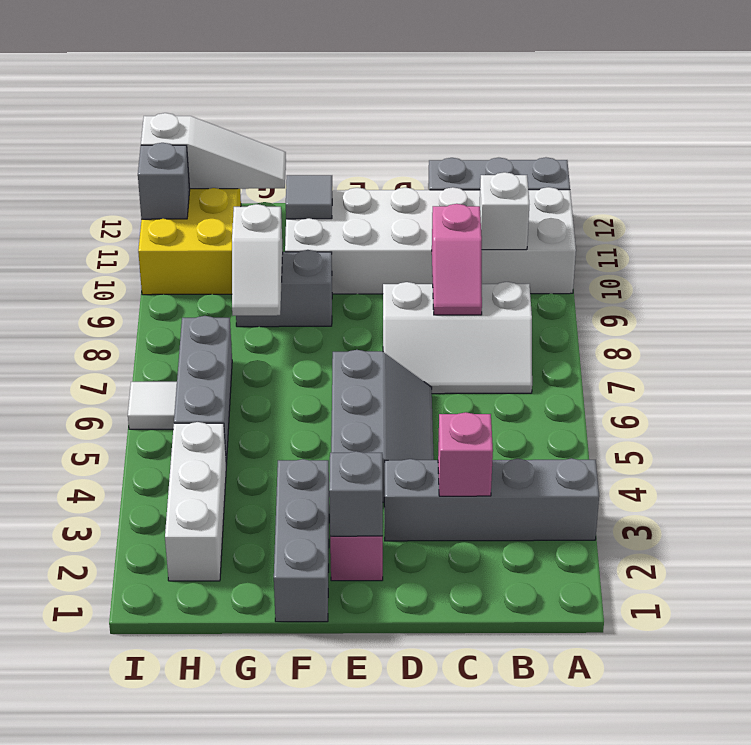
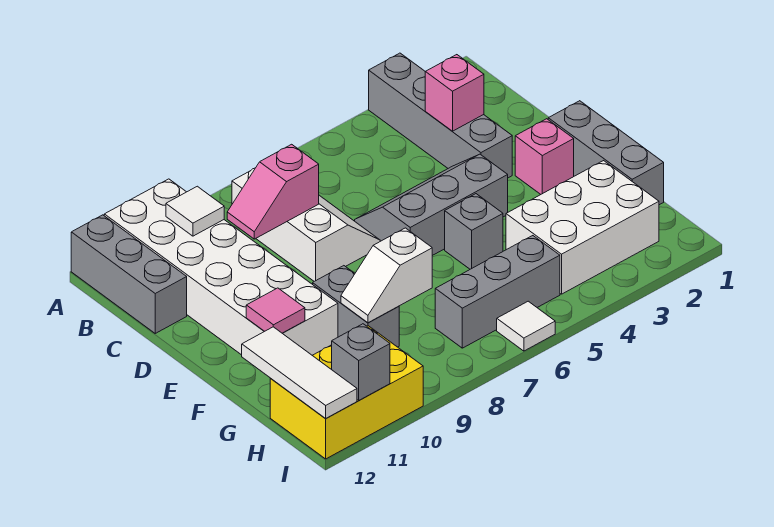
white brick B10 level 2 -> white tile B10 level 2
pink slope C8:C9 level 2 top 9 -> pink slope C8:C9 level 2 top 8
grey brick E2 level 2 -> grey brick F5 level 1
grey brick F1:F3 level 1 -> grey brick E1:G1 level 1
grey tile F11 level 2 -> pink tile F11 level 2
white slope G8:G9 level 2 top 9 -> white slope G8:G9 level 2 top 8
white slope G12:I12 level 2 top I -> white tile G12:I12 level 2
white brick H2:H4 level 1 -> white brick G2:H4 level 1

